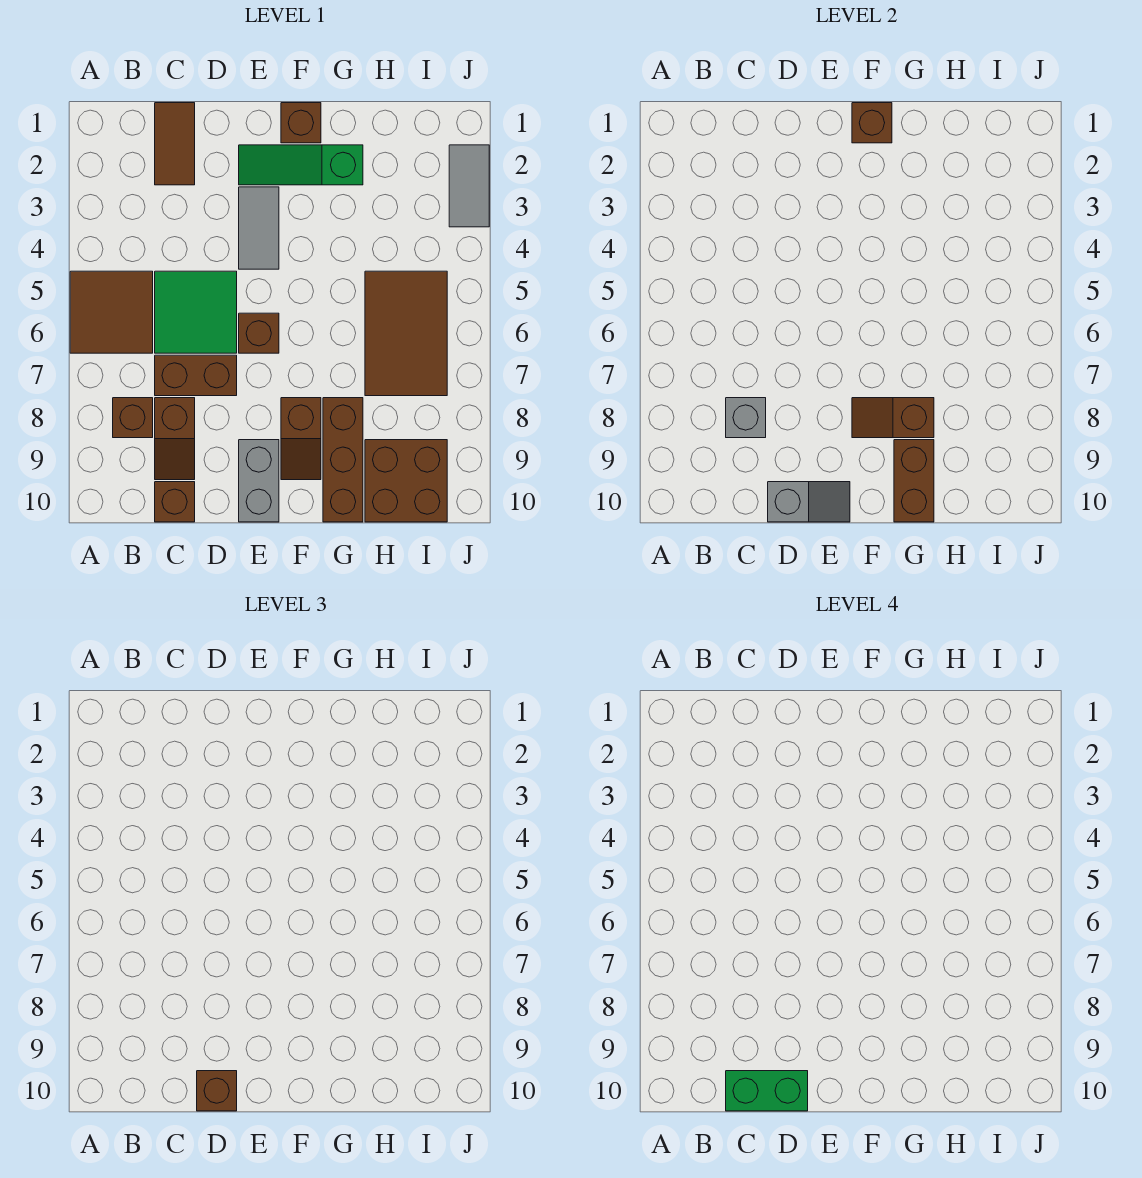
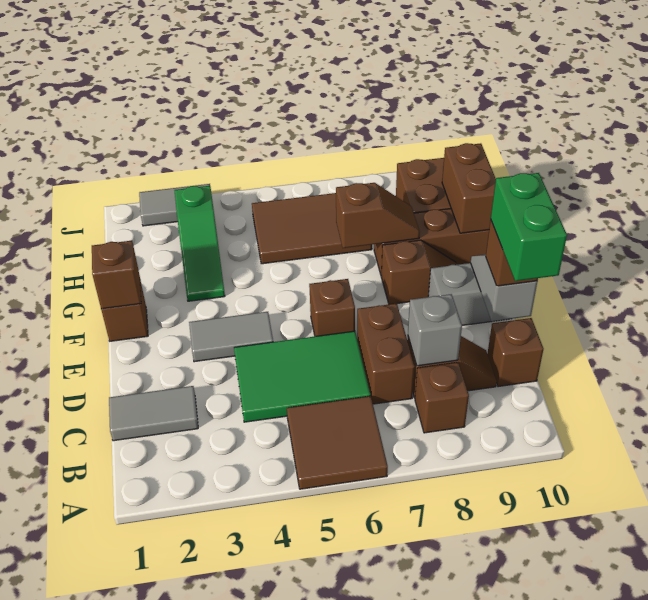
brown tile C1:C2 level 1 -> grey tile C1:C2 level 1
green tile C5:D6 level 1 -> green tile C4:D6 level 1
green slope E2:G2 level 1 top G -> green slope G3:I3 level 1 top I
brown slope F8:G8 level 2 top G -> brown slope G7:G8 level 2 top 7
brown brick G9:G10 level 2 -> brown brick G10:H10 level 2

